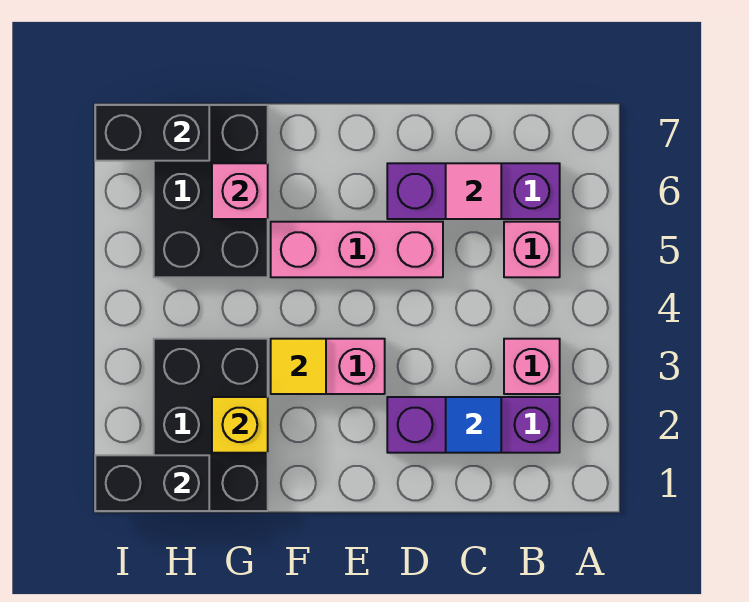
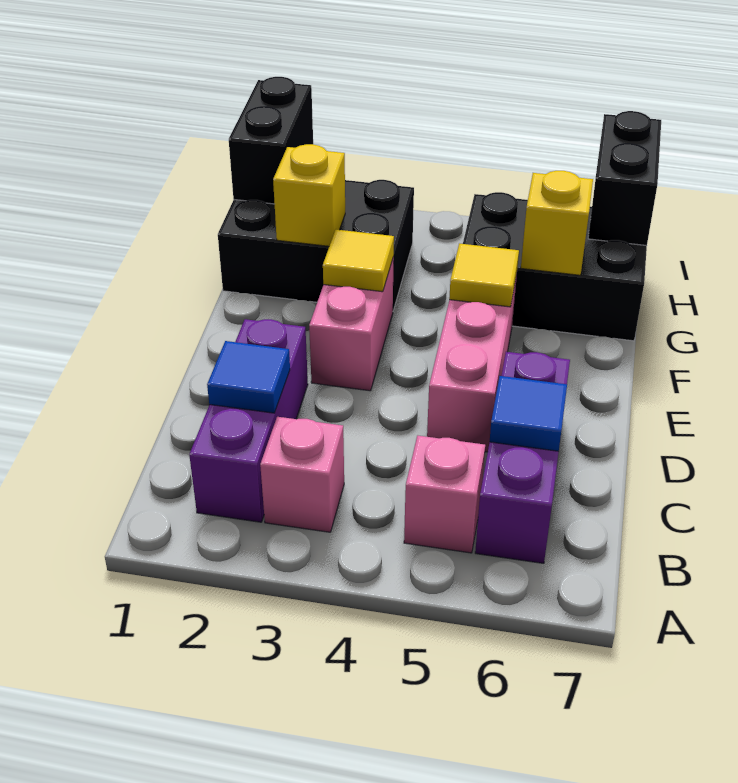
pink tile C6 level 2 -> blue tile C6 level 2
none -> yellow tile F5 level 2
pink brick G6 level 2 -> yellow brick G6 level 2

